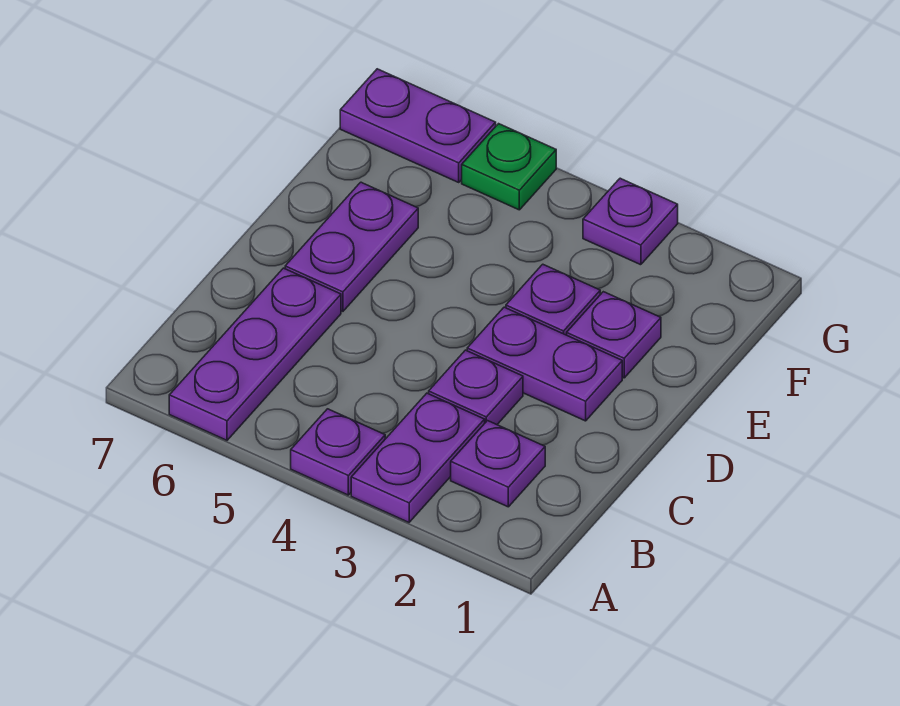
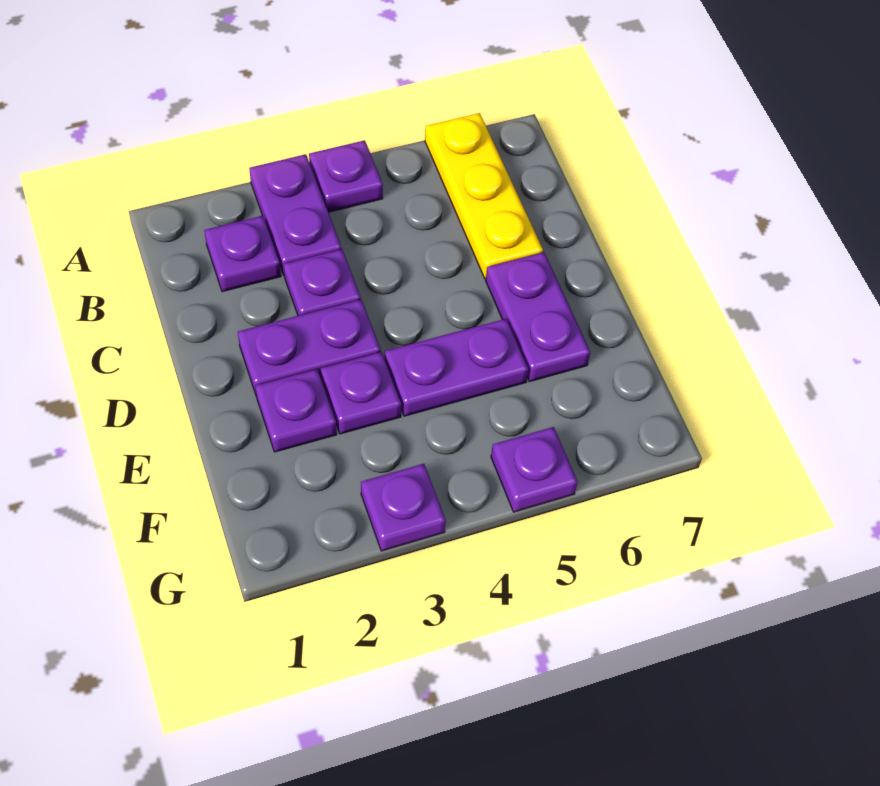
purple plate A6:C6 level 1 -> yellow plate A6:C6 level 1
green plate G5 level 1 -> purple plate G5 level 1
purple plate G6:G7 level 1 -> purple plate E4:E5 level 1

